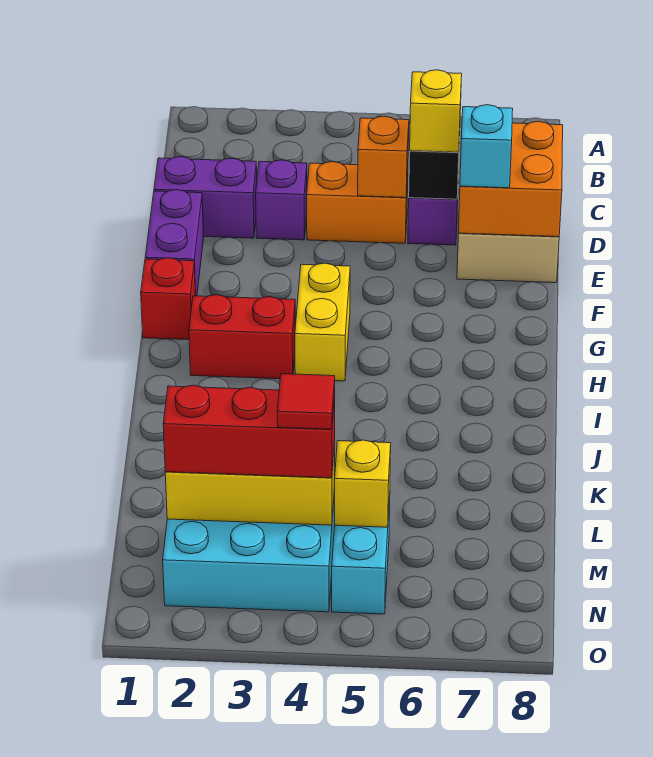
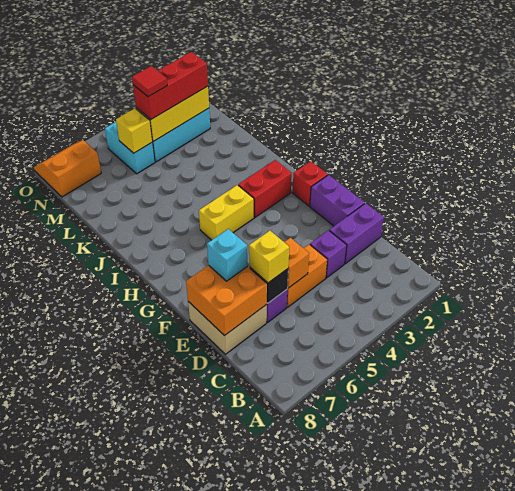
yellow brick G4:H4 level 1 -> yellow brick H4:H5 level 1
none -> orange slope N7:O8 level 1 top N

